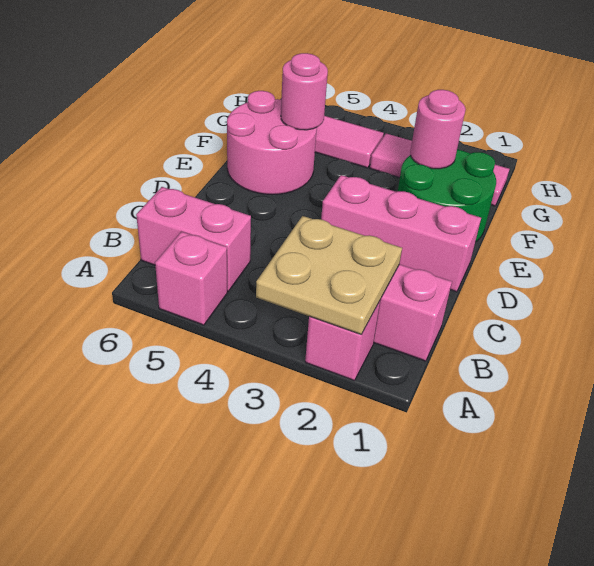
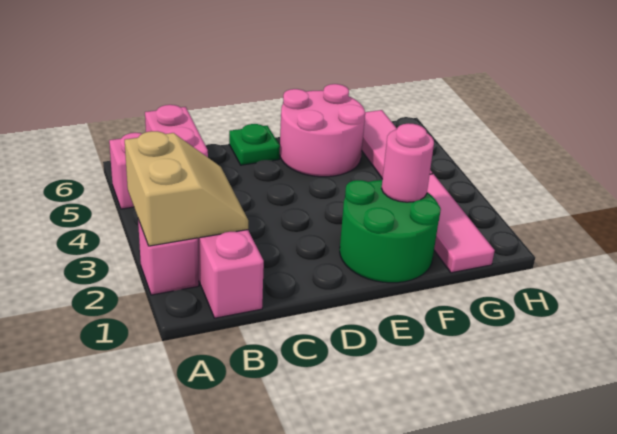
tan plate A2:B3 level 2 -> tan slope A2:B3 level 2 top A
pink brick D1:D3 level 1 -> none
none -> green plate D6 level 1
pink round brick F5 level 2 -> none

